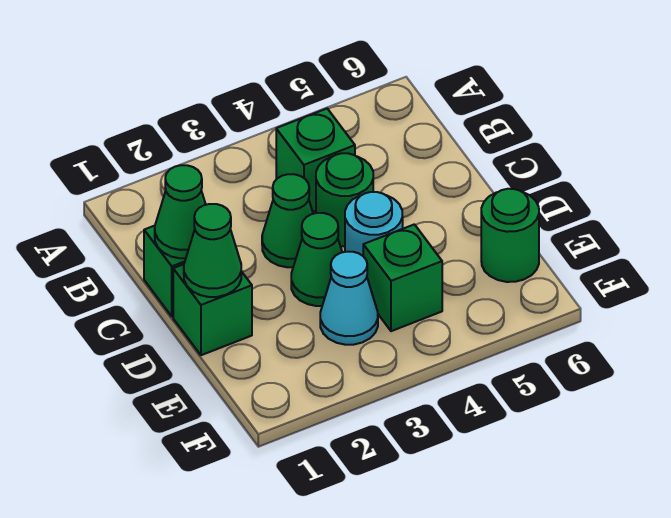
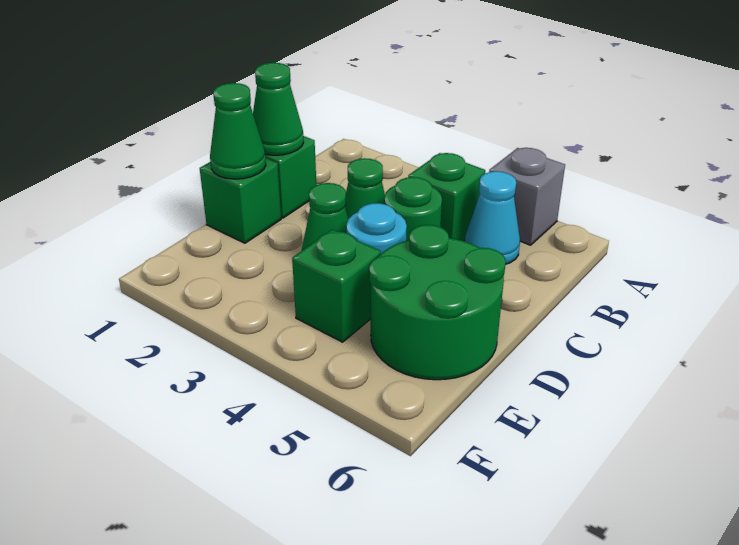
none -> grey brick A5 level 1
cyan cone E3 level 1 -> cyan cone B5 level 1
green round brick E6 level 1 -> green round brick D5:E6 level 1

